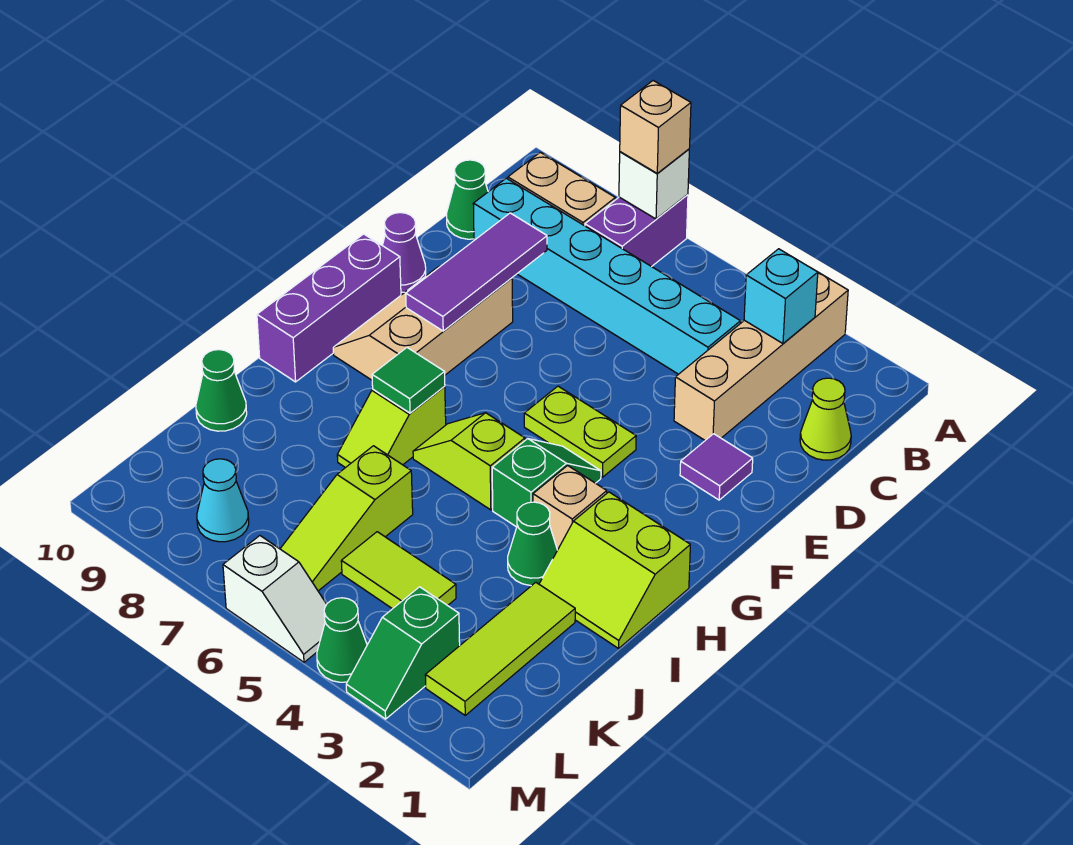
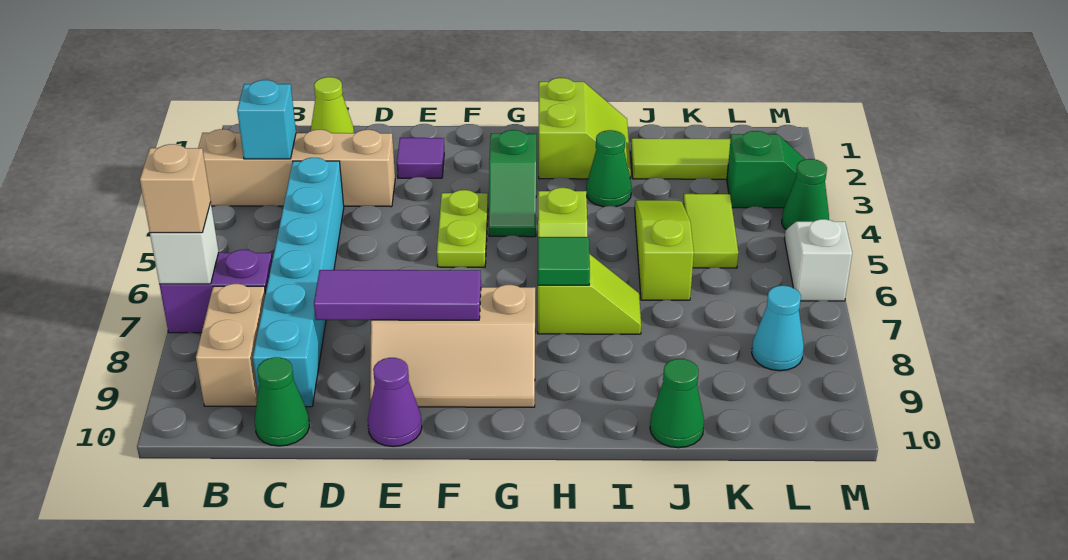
purple brick F10:H10 level 1 -> none
green slope G4:H4 level 1 top H -> green slope G3:G4 level 1 top 3
tan brick H3 level 1 -> none
lime slope J6:L6 level 1 top J -> lime slope J4:J6 level 1 top 6

